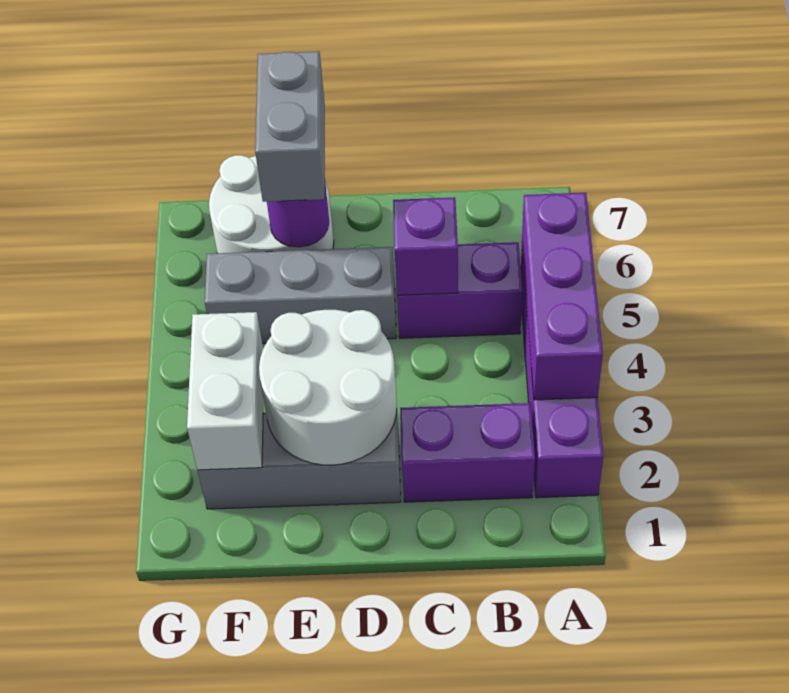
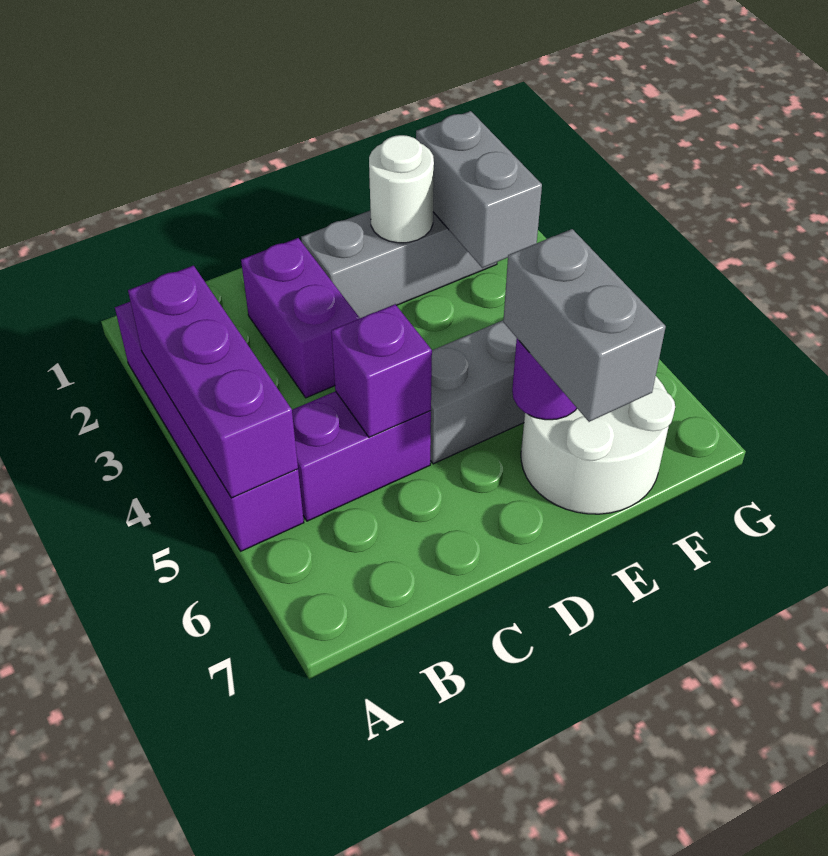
purple brick B2:C2 level 1 -> purple brick C2:C3 level 1
white round brick D2:E3 level 2 -> white round brick E2 level 2
white brick F2:F3 level 2 -> grey brick F2:F3 level 2

